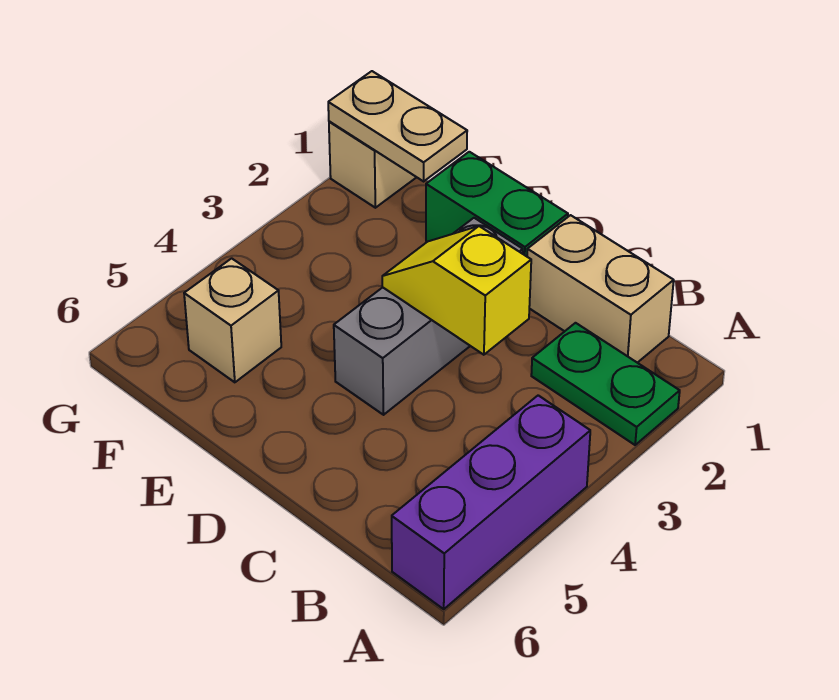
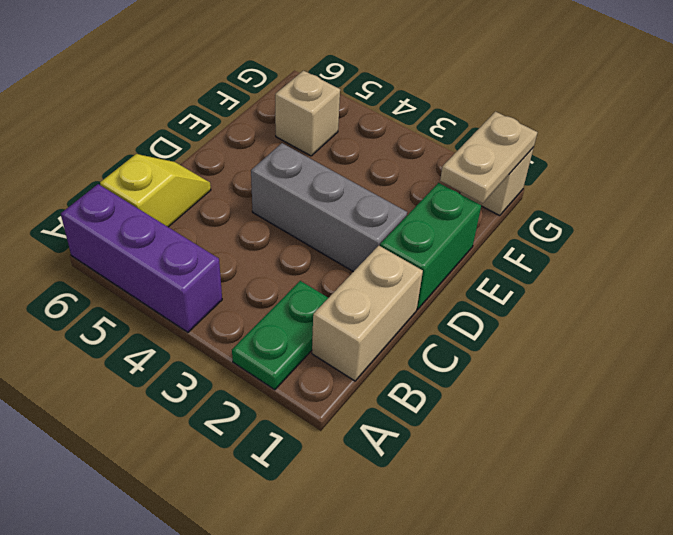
yellow slope C3:D3 level 2 top C -> yellow slope B6:C6 level 1 top B

